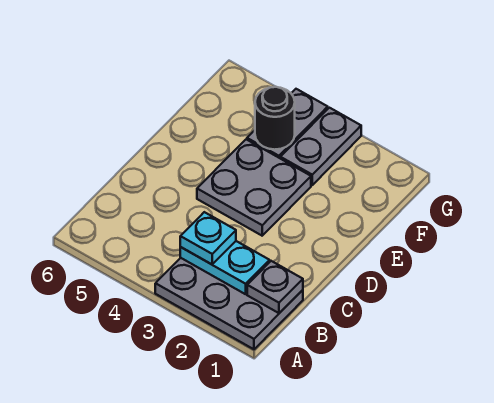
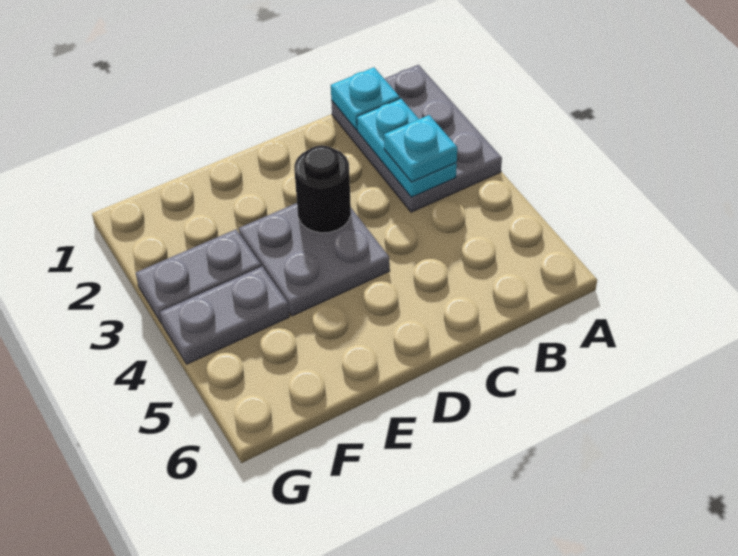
grey plate B1 level 2 -> cyan plate B1 level 2
black round brick F4 level 2 -> black round brick D3 level 2

